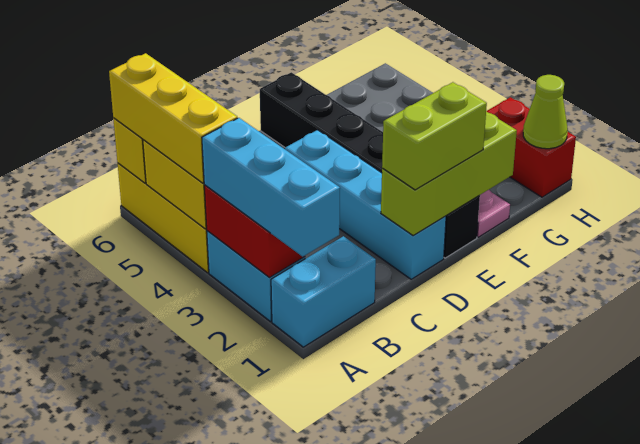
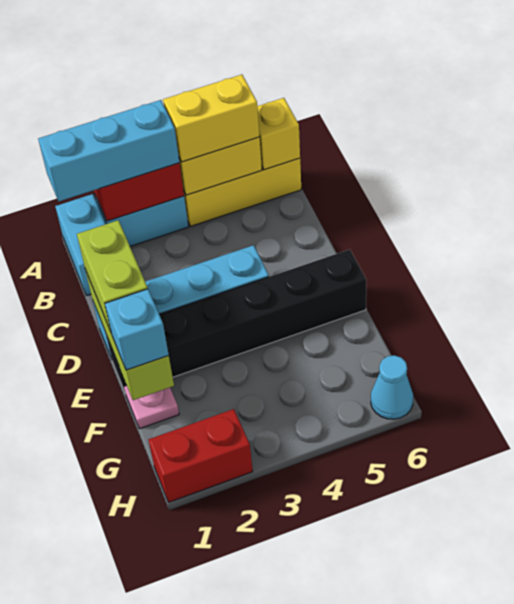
yellow brick A4:A6 level 3 -> yellow brick A4:A5 level 3
none -> cyan brick F1 level 3
lime cone H1 level 2 -> none
none -> cyan cone H6 level 1

